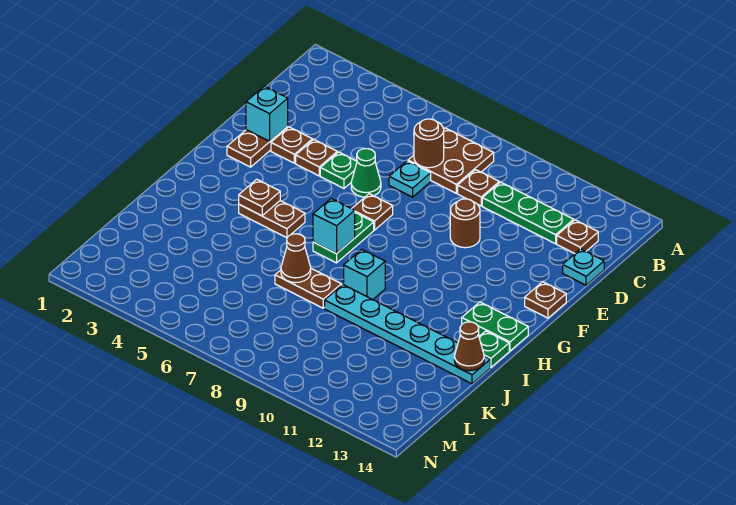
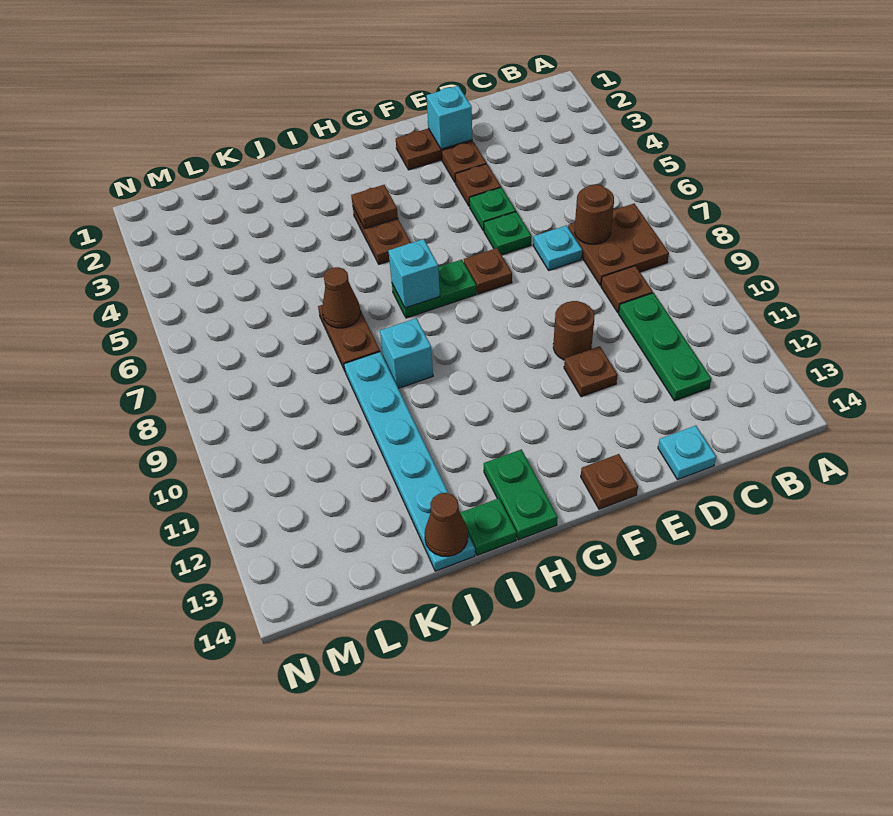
brown plate C13 level 1 -> brown plate E11 level 1
green cone E6 level 1 -> green plate E6 level 1

